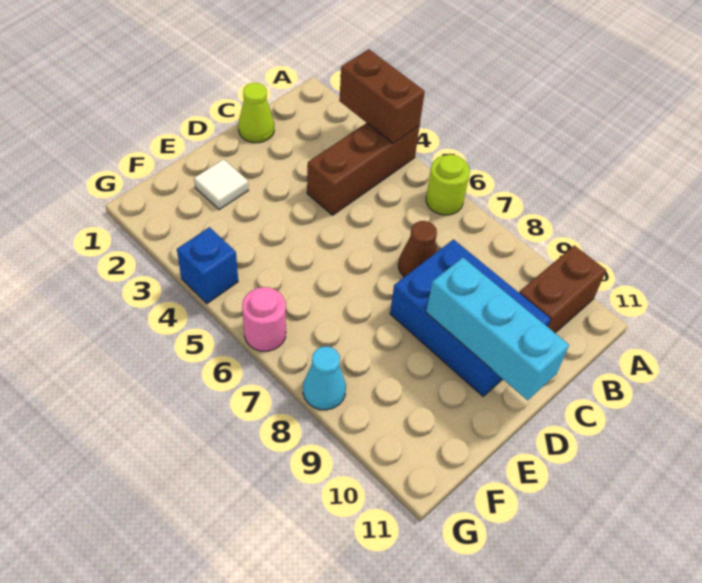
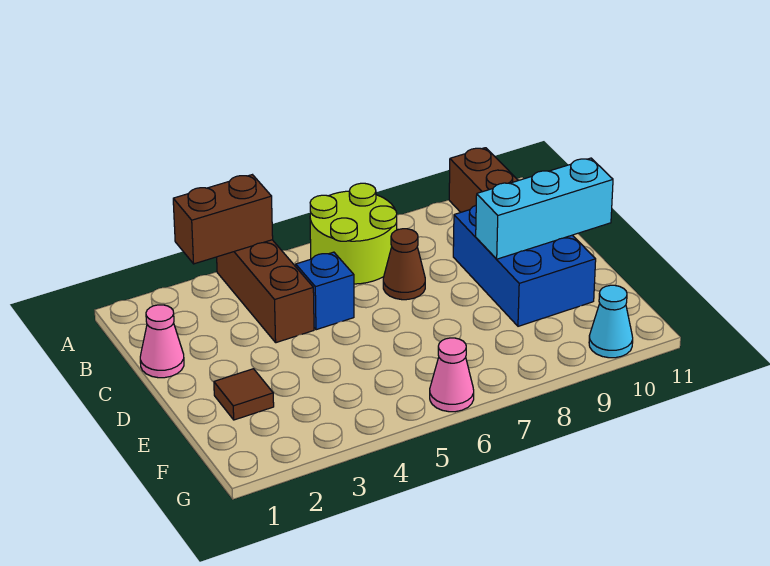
lime round brick A6 level 1 -> lime round brick A6:B7 level 1
lime cone C1 level 1 -> pink cone C1 level 1
blue brick C8:D10 level 1 -> blue brick C9:E10 level 1
white tile E2 level 1 -> brown tile E2 level 1
blue brick G4 level 1 -> blue brick C5 level 1
pink round brick G6 level 1 -> pink cone G6 level 1
cyan cone G8 level 1 -> cyan cone G10 level 1

